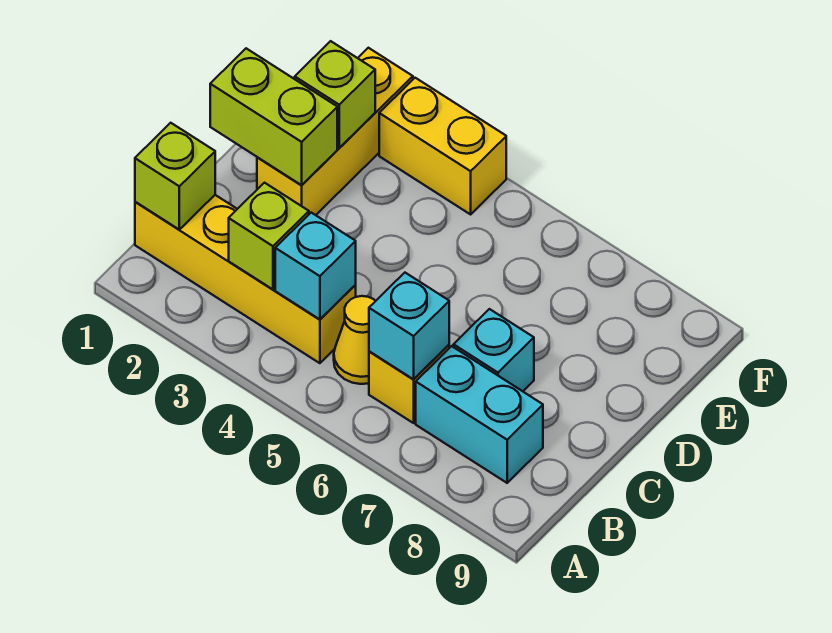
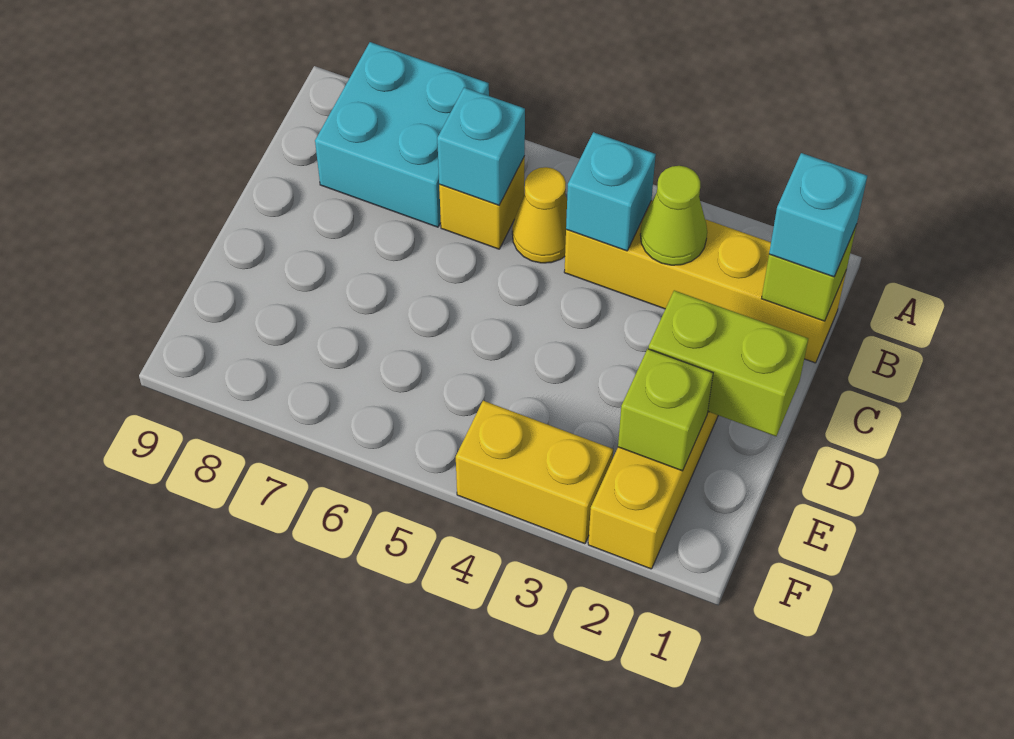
lime brick B3 level 2 -> lime cone B3 level 2
cyan brick B7:B8 level 1 -> cyan brick A7:B8 level 1
cyan brick C7 level 1 -> cyan brick B1 level 3

